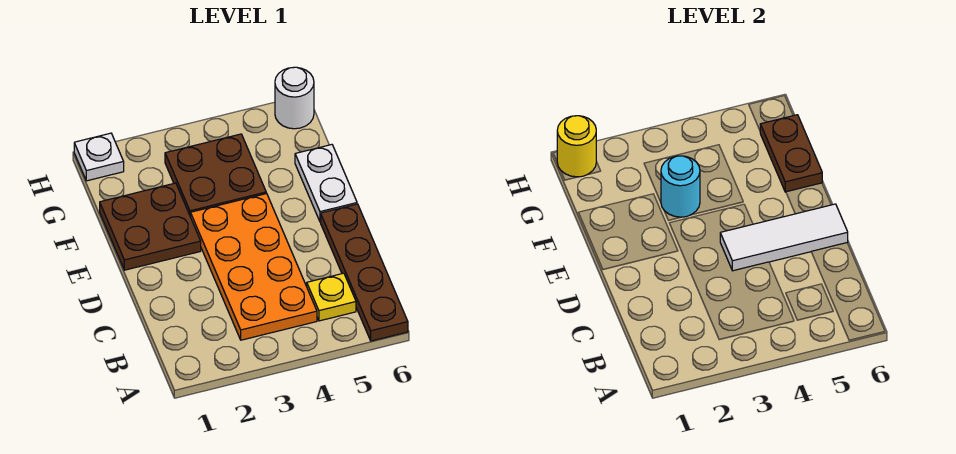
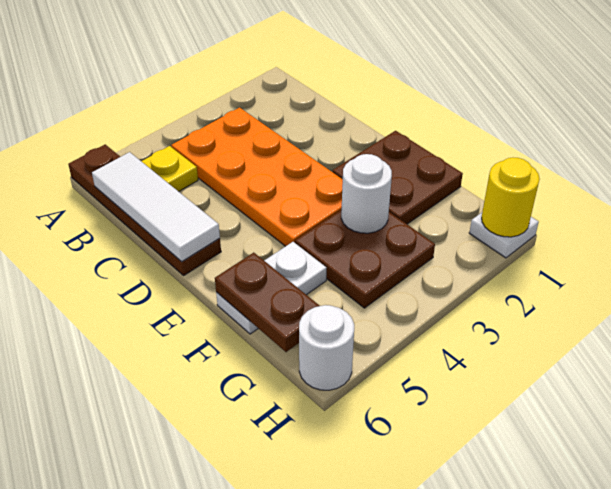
white tile D4:D6 level 2 -> white tile B6:D6 level 2
white plate E6:F6 level 1 -> white plate F5:F6 level 1
cyan round brick F3 level 2 -> white round brick F3 level 2

